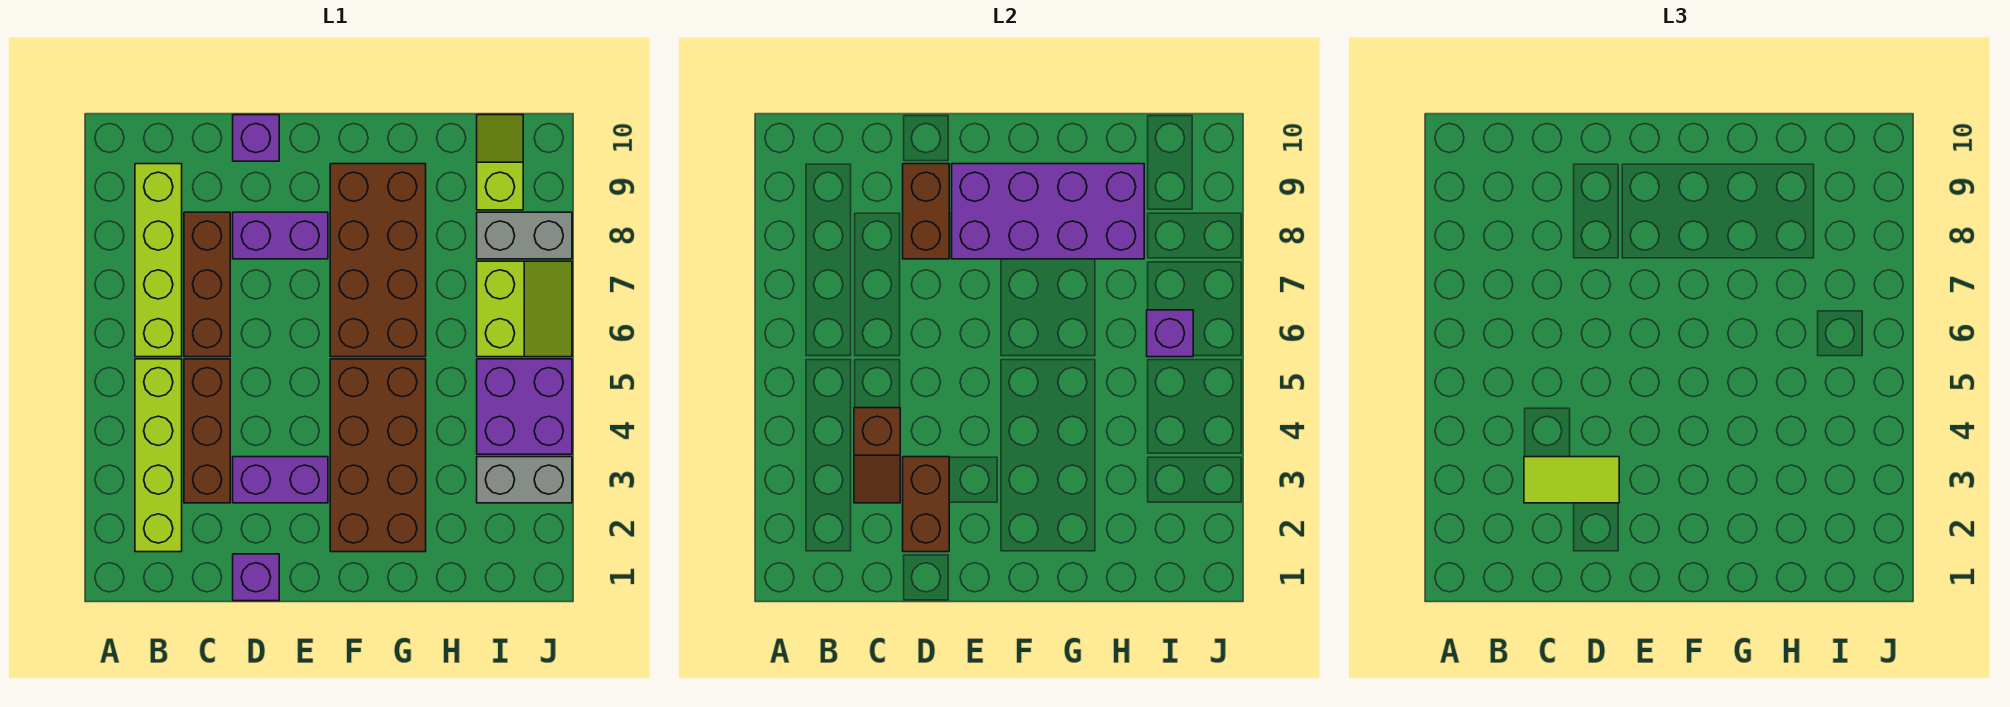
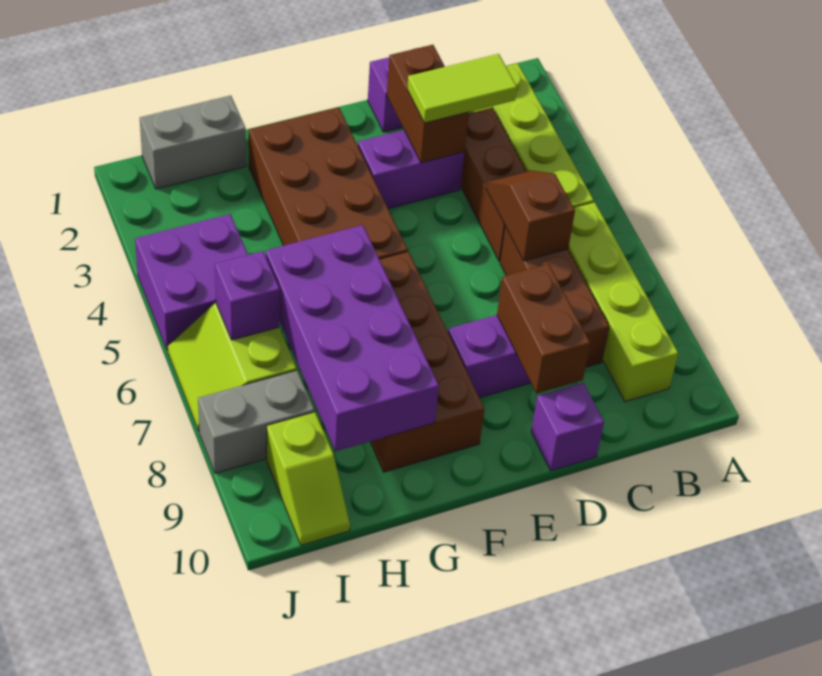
brown slope C3:C4 level 2 top 4 -> brown slope C5:C6 level 2 top 6
purple brick E8:H9 level 2 -> purple brick G6:H9 level 2
grey brick I3:J3 level 1 -> grey brick H1:I1 level 1

